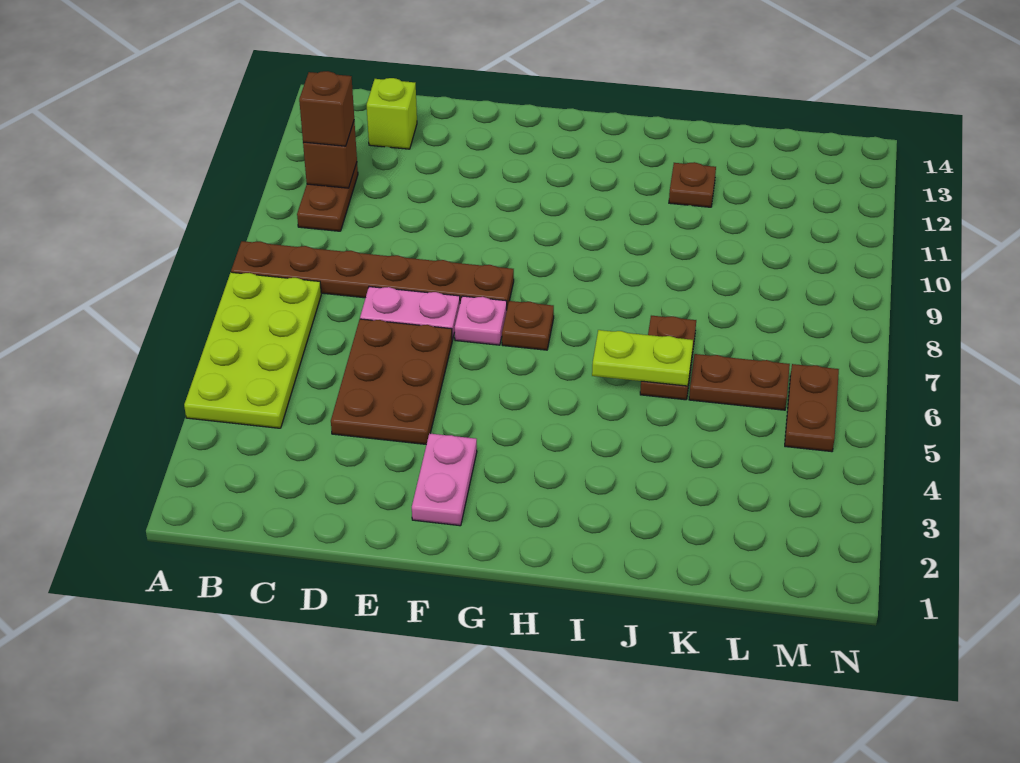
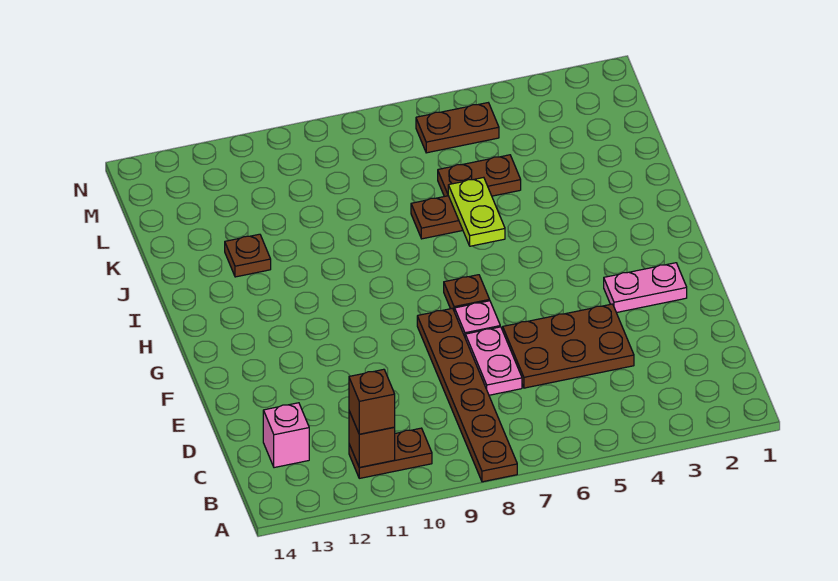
lime plate A4:B7 level 1 -> none
lime brick C13 level 1 -> pink brick C13 level 1
brown plate K6:L6 level 1 -> brown plate K5:K6 level 1

